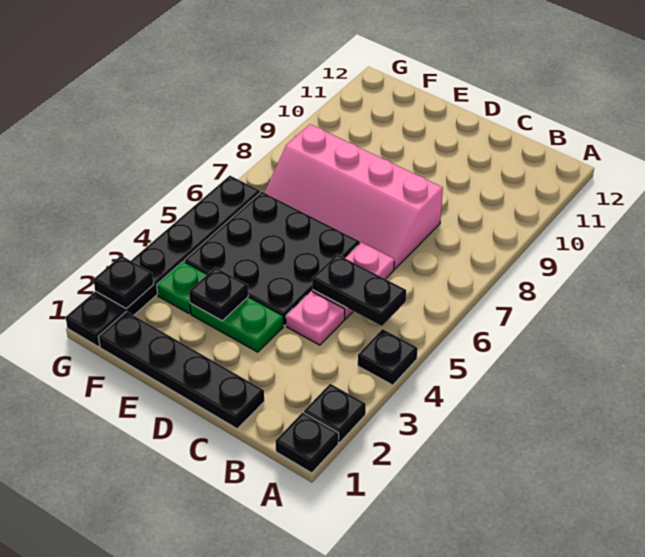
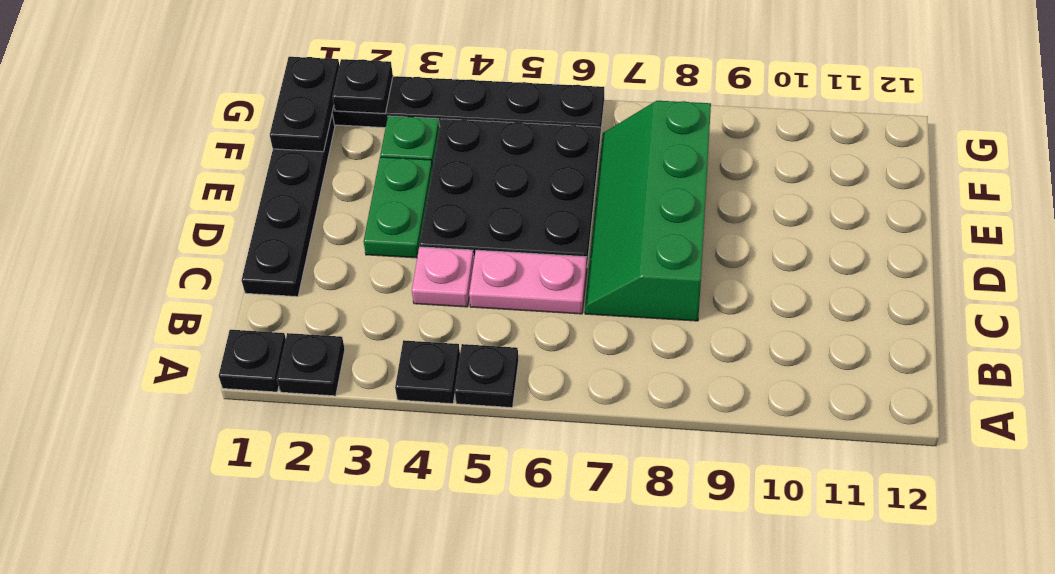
black plate B5:C5 level 2 -> black plate F1:G1 level 2
pink slope C7:F8 level 1 top 8 -> green slope C7:F8 level 1 top 8
black plate E3 level 2 -> black plate A5 level 1

